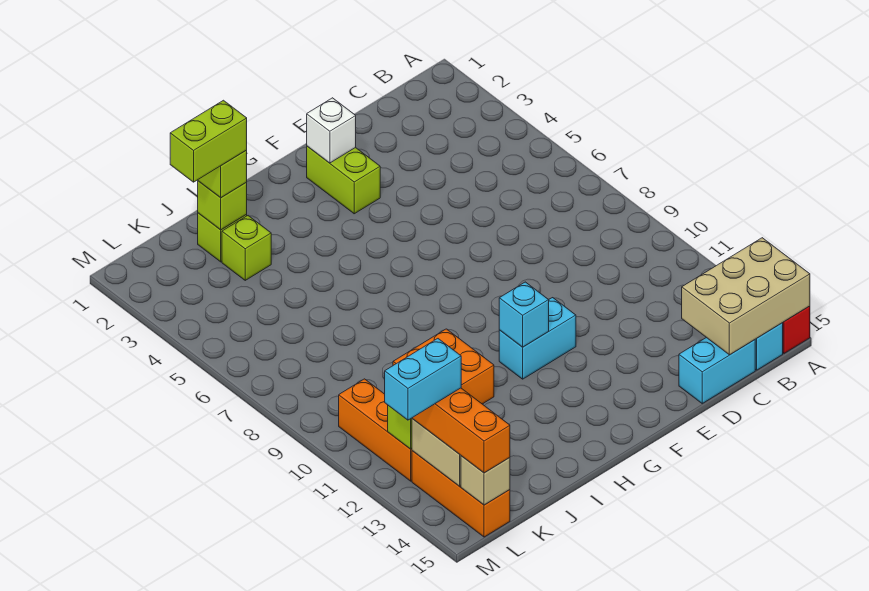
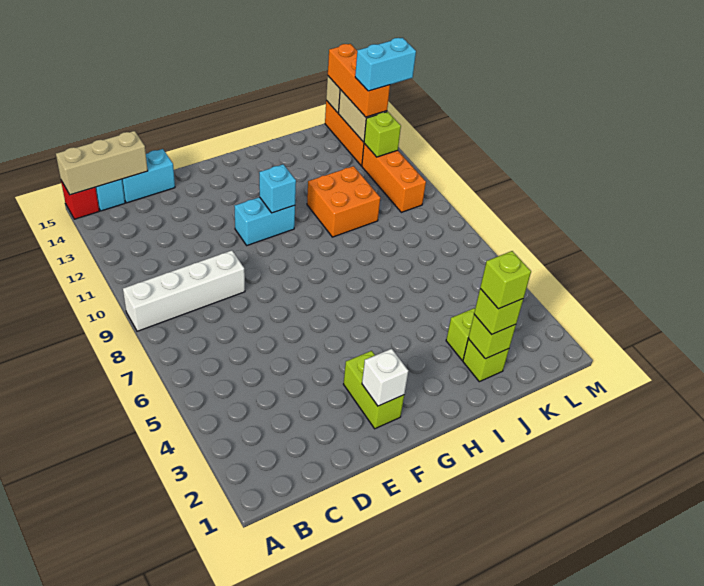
none -> white brick A9:D9 level 1
tan brick A14:C15 level 2 -> tan brick A15:C15 level 2
lime brick J2:K2 level 4 -> lime brick J2 level 4

